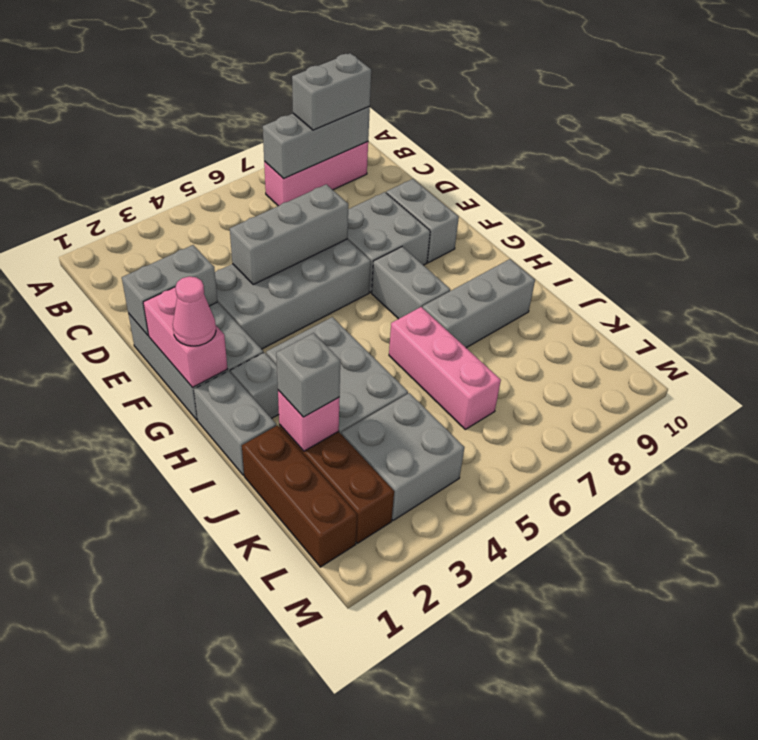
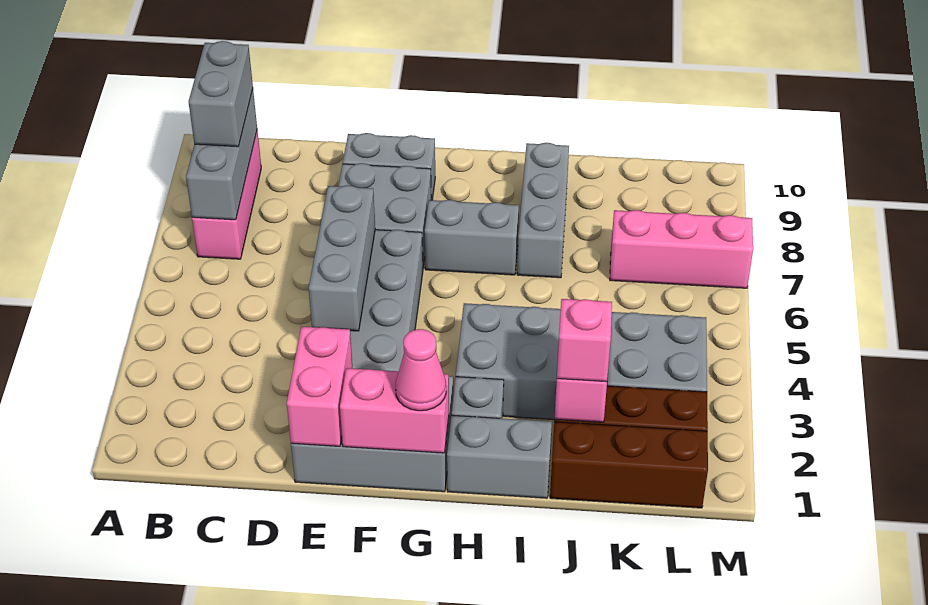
grey brick E1:E2 level 2 -> pink brick E1:E2 level 2
pink brick I6:K6 level 1 -> pink brick K7:M7 level 1
grey brick J2 level 3 -> pink brick J2 level 3

